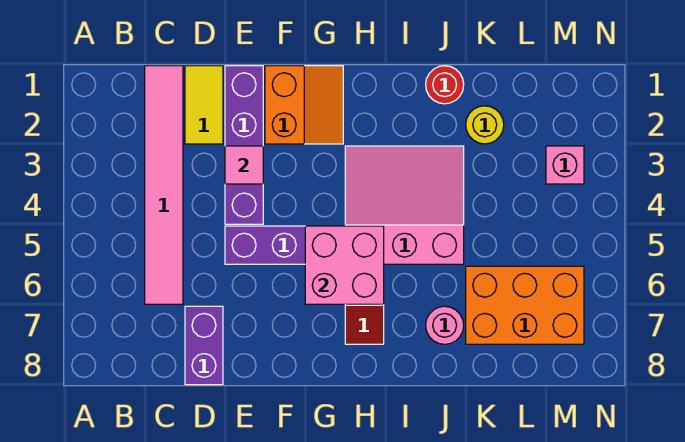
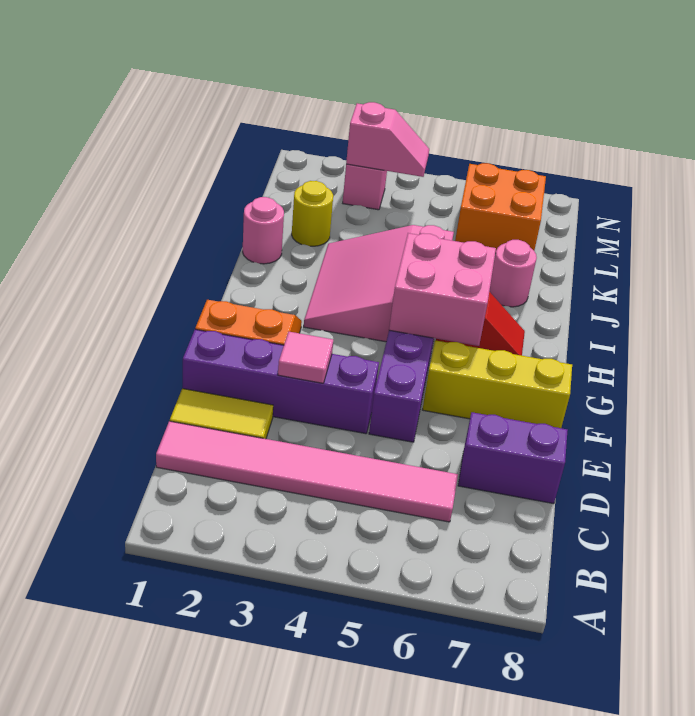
none -> yellow brick F6:F8 level 1
red round brick J1 level 1 -> pink round brick J1 level 1
orange brick K6:M7 level 1 -> orange brick L6:M7 level 1
none -> pink slope M3:M4 level 2 top 3

